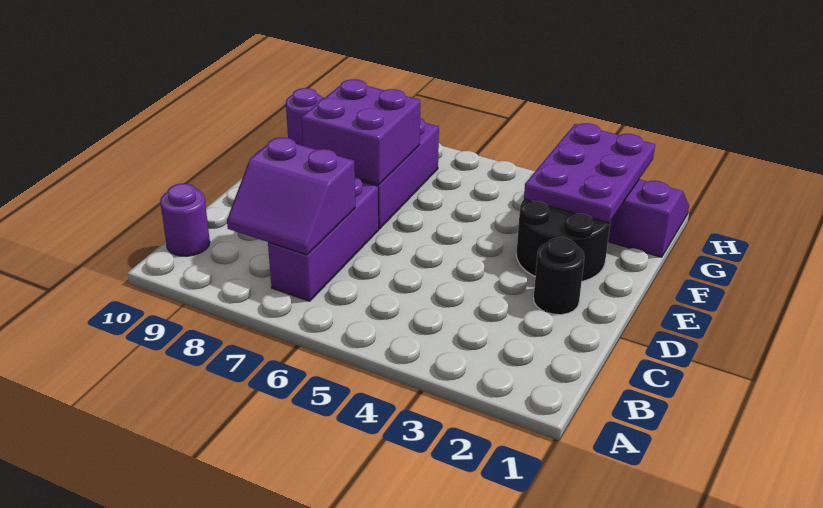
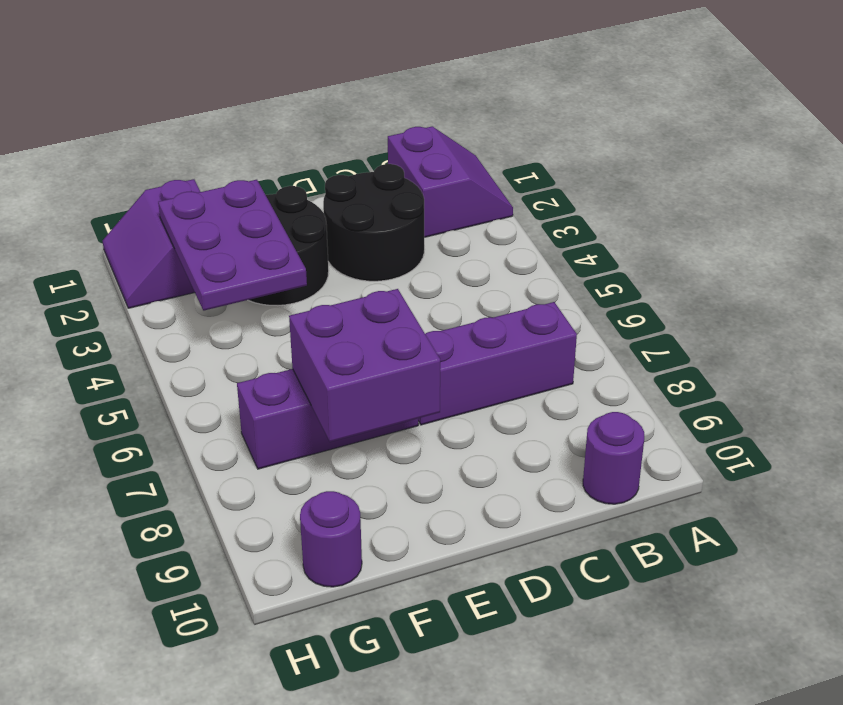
purple slope B7:C8 level 2 top C -> purple slope A1:B2 level 1 top B
black round brick D2 level 1 -> black round brick C2:D3 level 1
purple plate F2:H3 level 2 -> purple plate F2:G4 level 2

